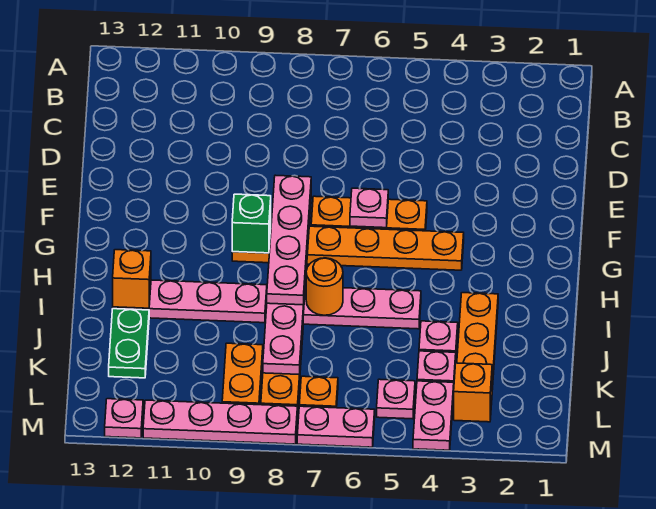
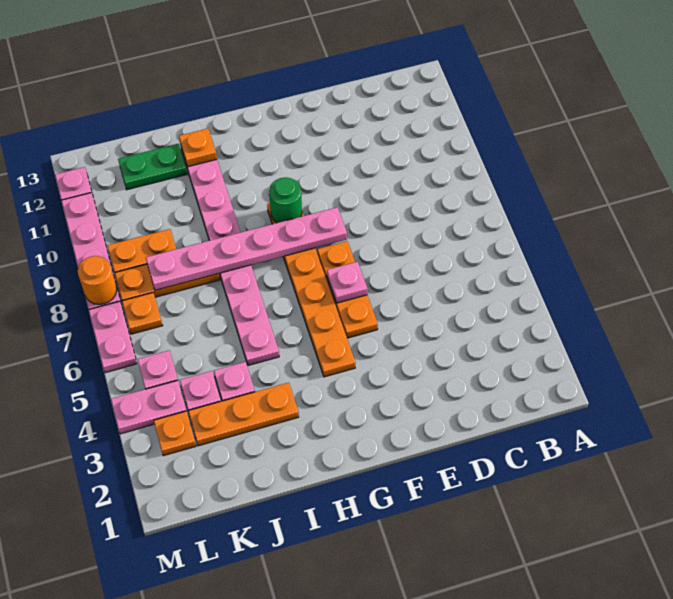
pink plate F8:I8 level 3 -> none
green brick G9 level 2 -> green round brick G9 level 2
orange round brick I7 level 2 -> orange round brick M8 level 2
orange brick I12 level 2 -> orange plate I12 level 2
orange brick L3 level 1 -> orange plate L3 level 1

